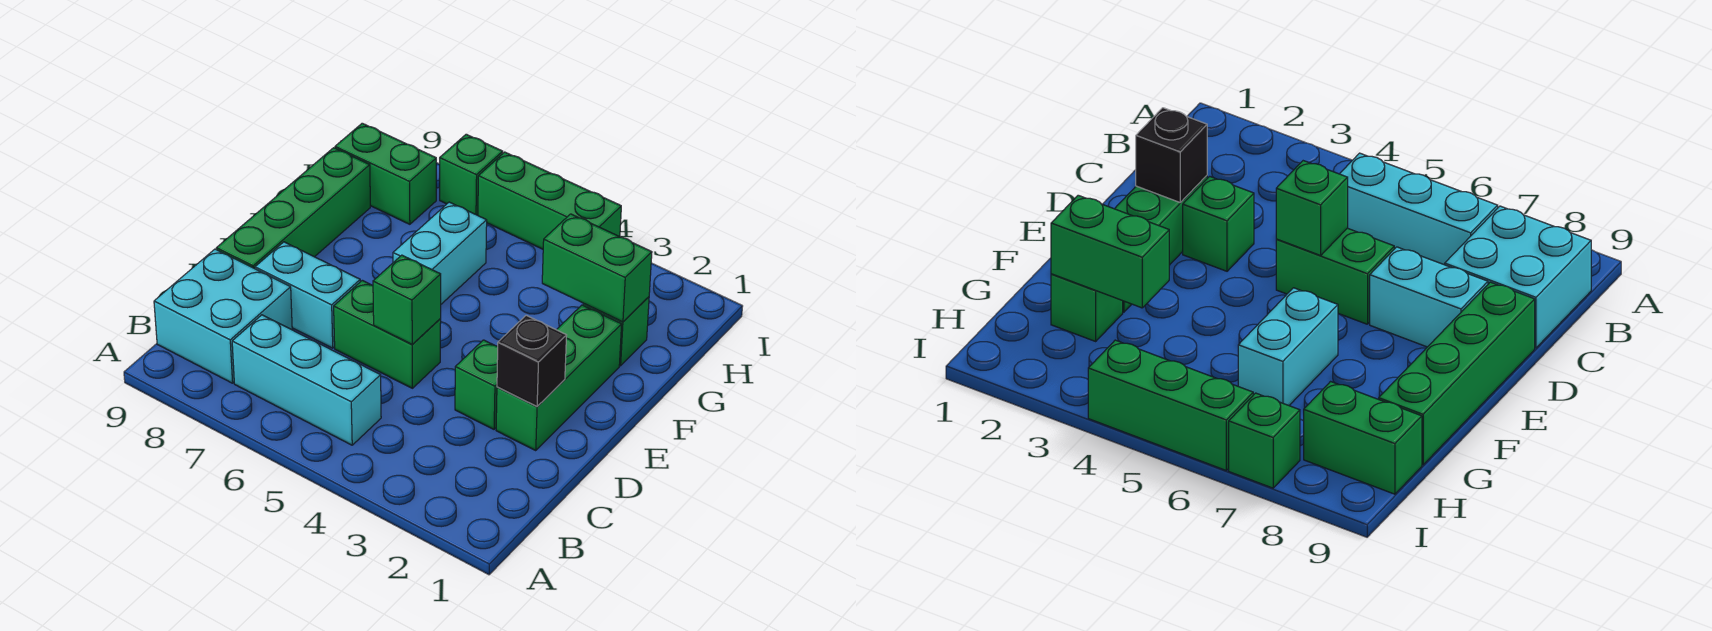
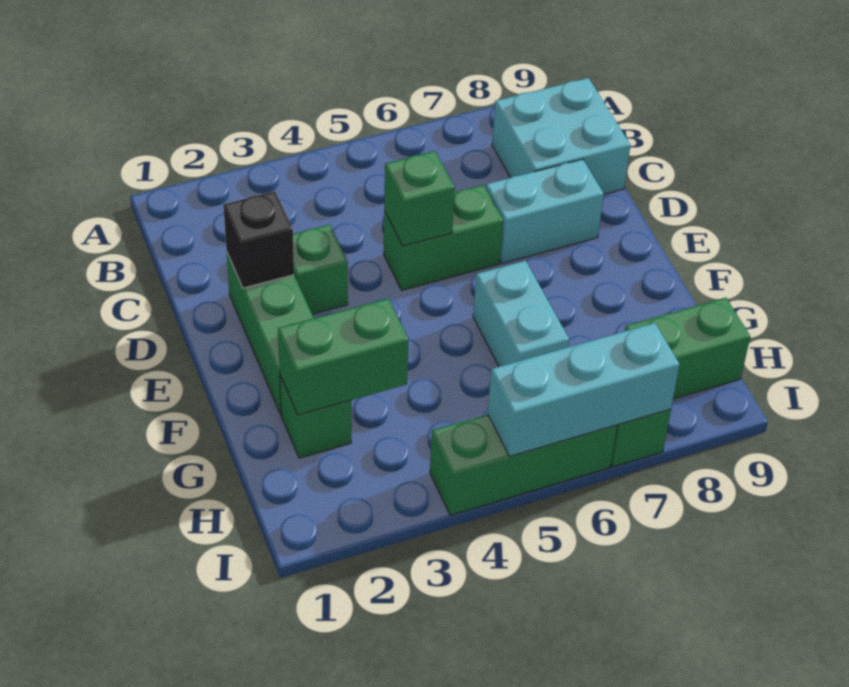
cyan brick B5:B7 level 1 -> cyan brick I5:I7 level 2
green brick D9:G9 level 1 -> none

